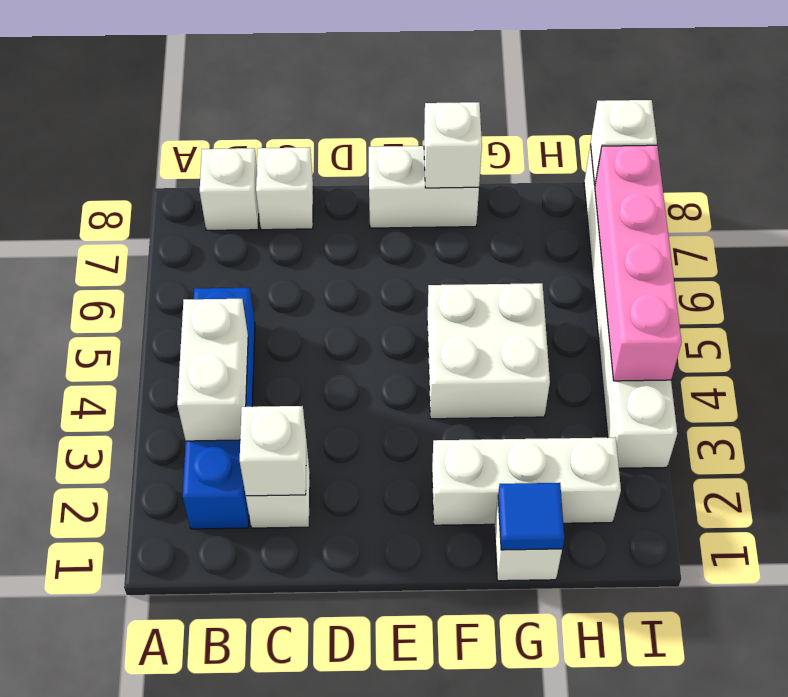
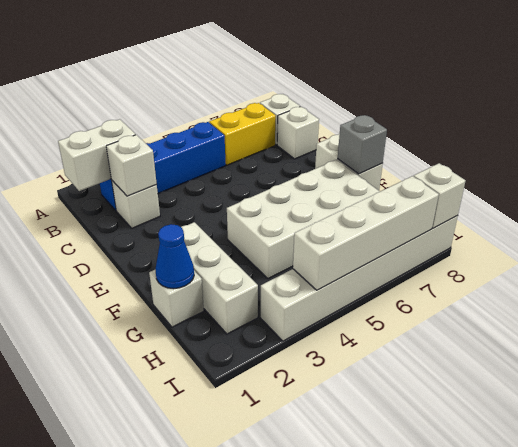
white brick B3:B4 level 2 -> white brick B1:B2 level 2
none -> yellow brick B6:B7 level 1
white brick F4:G5 level 1 -> white brick F4:G7 level 1
white brick F8 level 2 -> grey brick F8 level 2
blue tile G1 level 2 -> blue cone G1 level 2
pink brick I4:I7 level 2 -> white brick I4:I7 level 2

